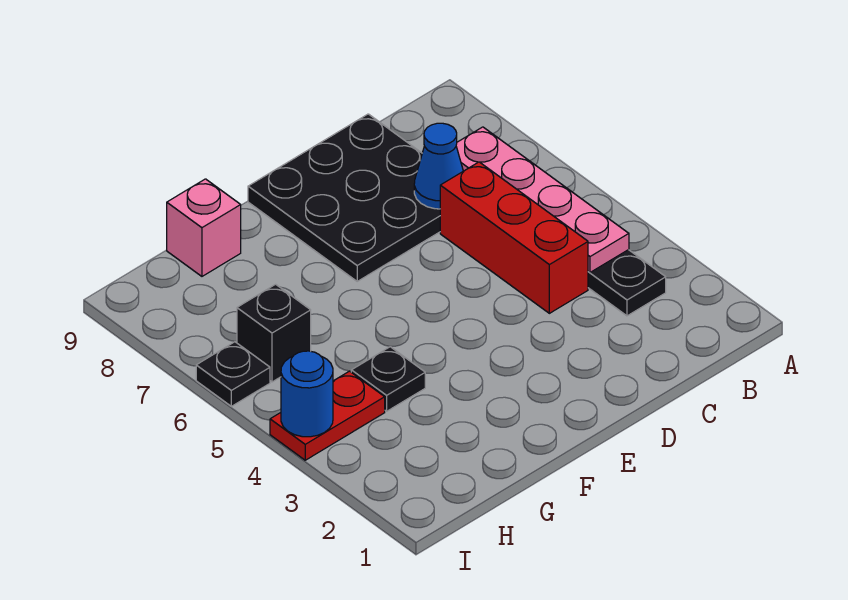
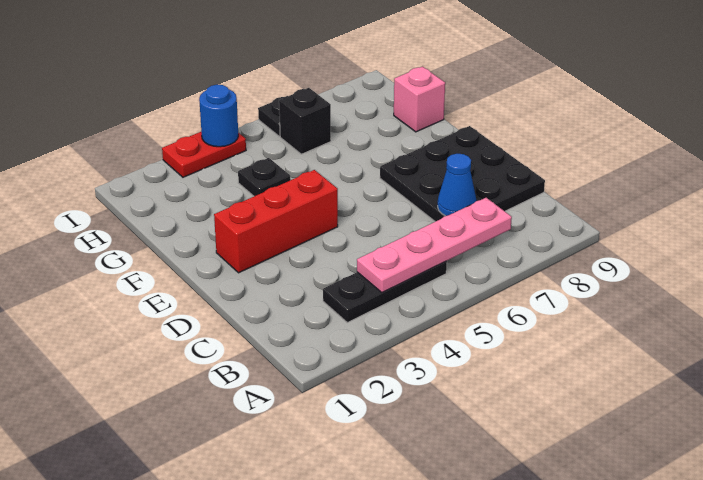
red brick C4:C6 level 1 -> red brick E2:E4 level 1
red plate H4:I4 level 1 -> red plate I3:I4 level 1

